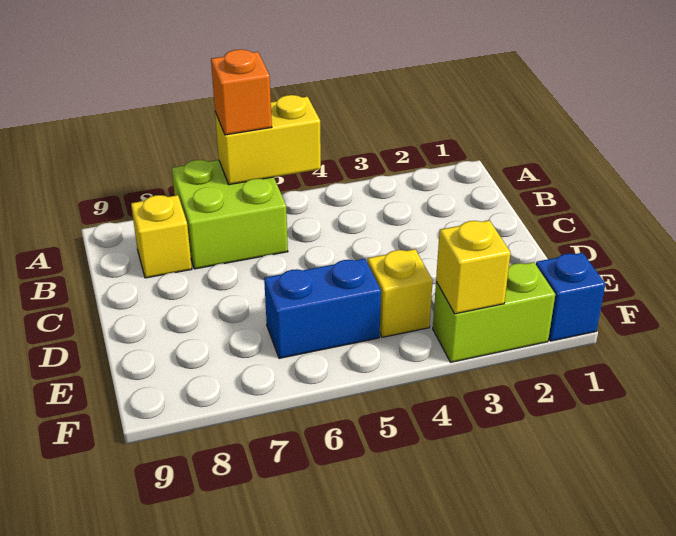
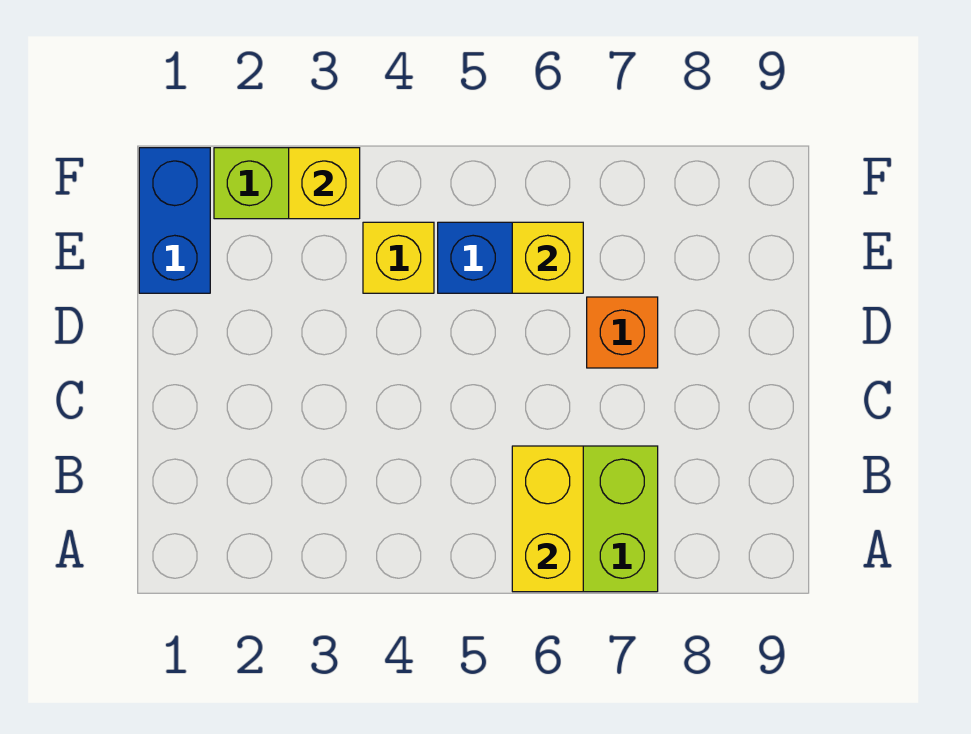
yellow brick A5:A6 level 2 -> yellow brick A6:B6 level 2
orange brick A6 level 3 -> orange brick D7 level 1
yellow brick B8 level 1 -> yellow brick E6 level 2
blue brick F1 level 1 -> blue brick E1:F1 level 1

